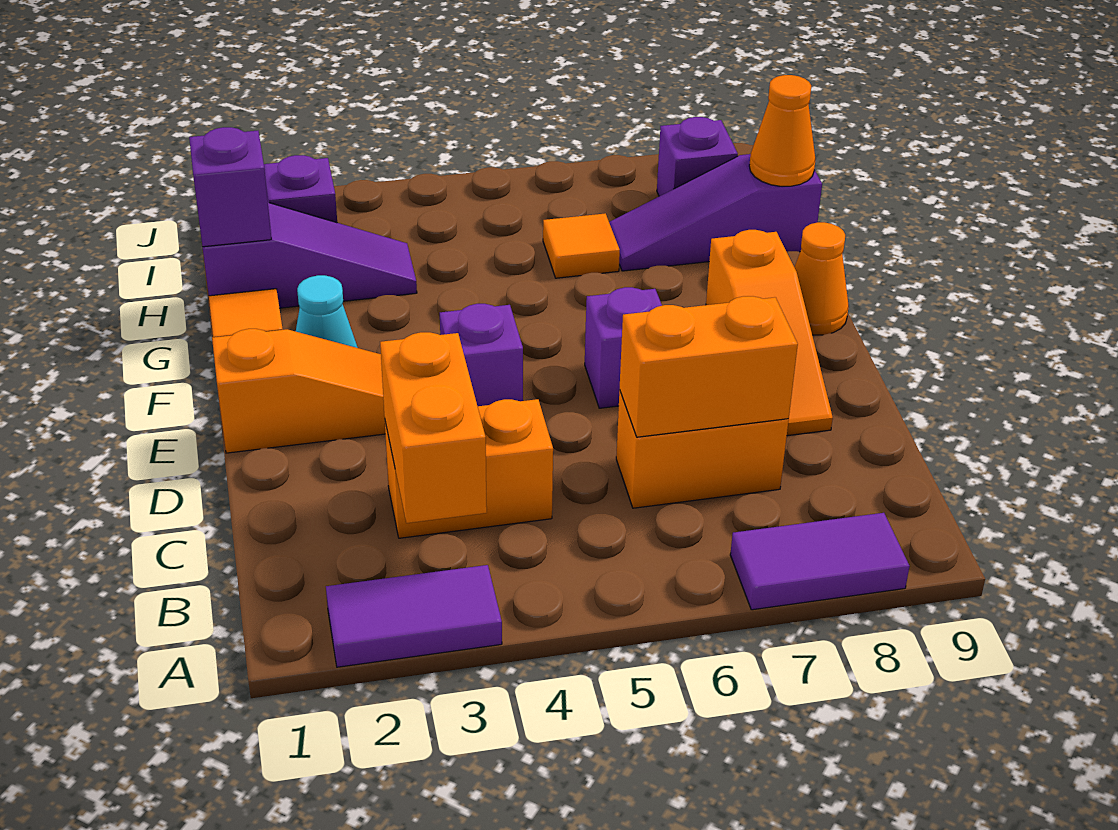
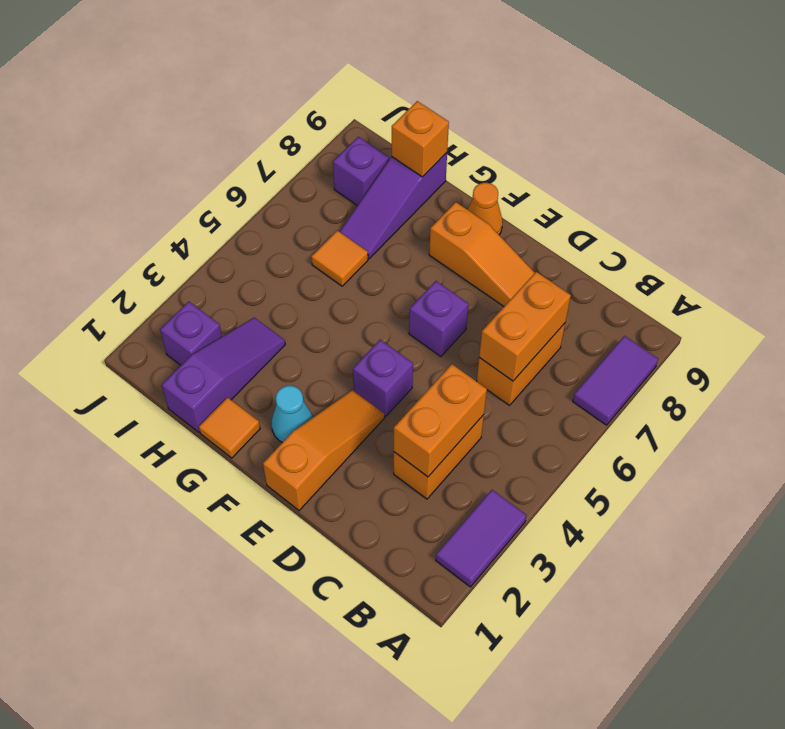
orange brick B3:C3 level 2 -> orange brick C3:C4 level 2
purple brick H1 level 2 -> none
orange cone H9 level 2 -> orange brick H9 level 2

